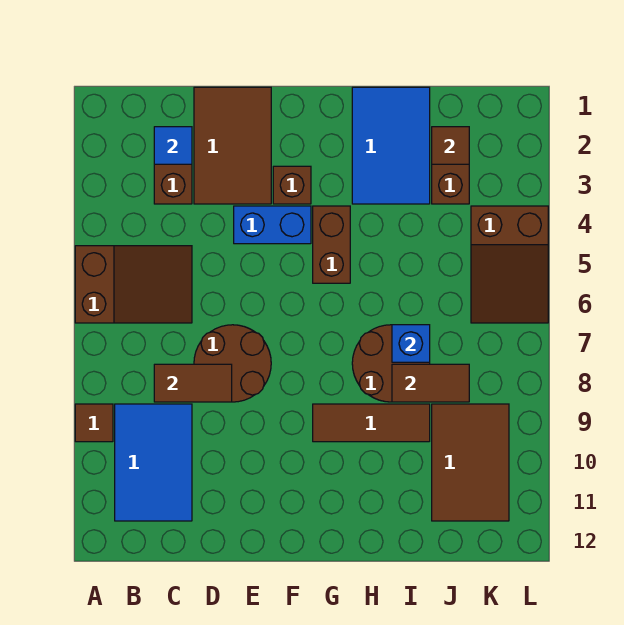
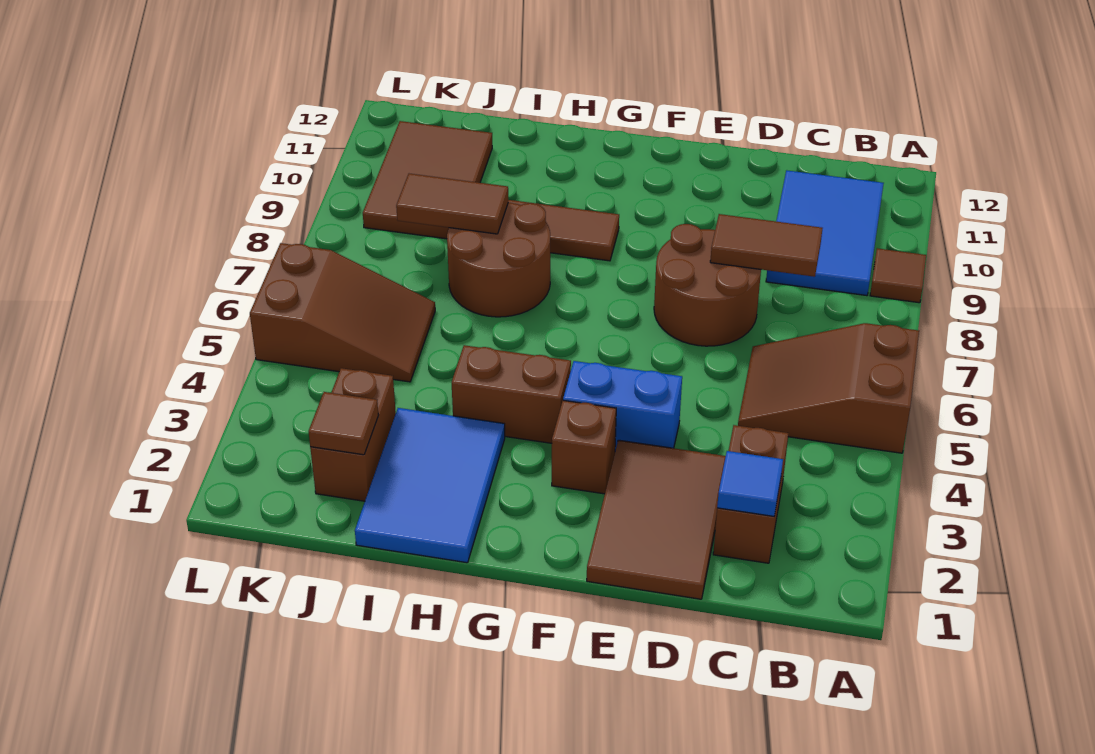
brown brick G4:G5 level 1 -> brown brick G4:H4 level 1
blue brick I7 level 2 -> none
brown slope K4:L6 level 1 top 4 -> brown slope J5:L6 level 1 top L

